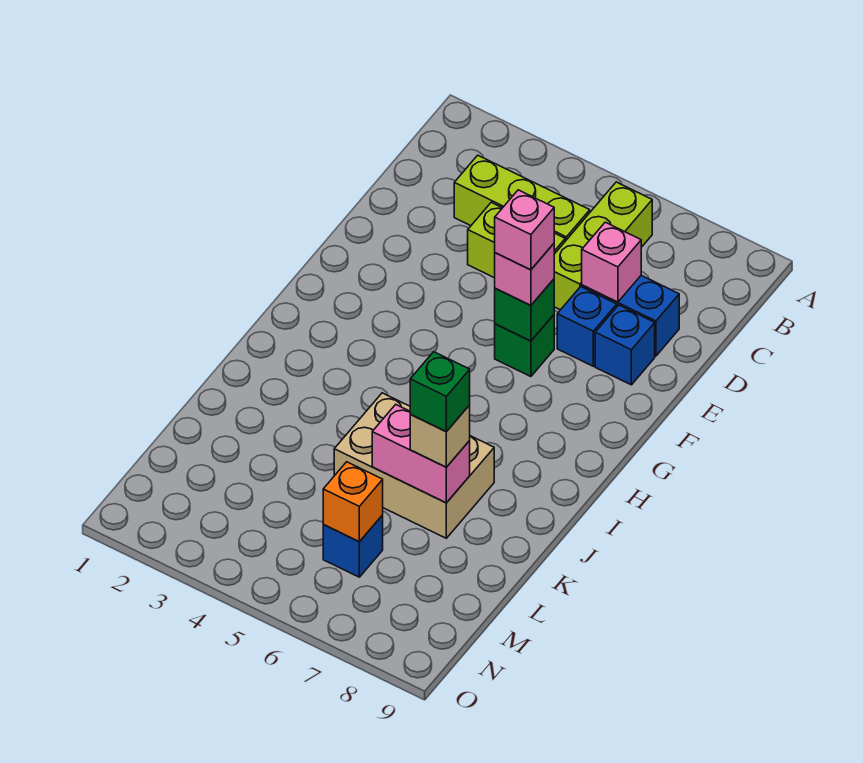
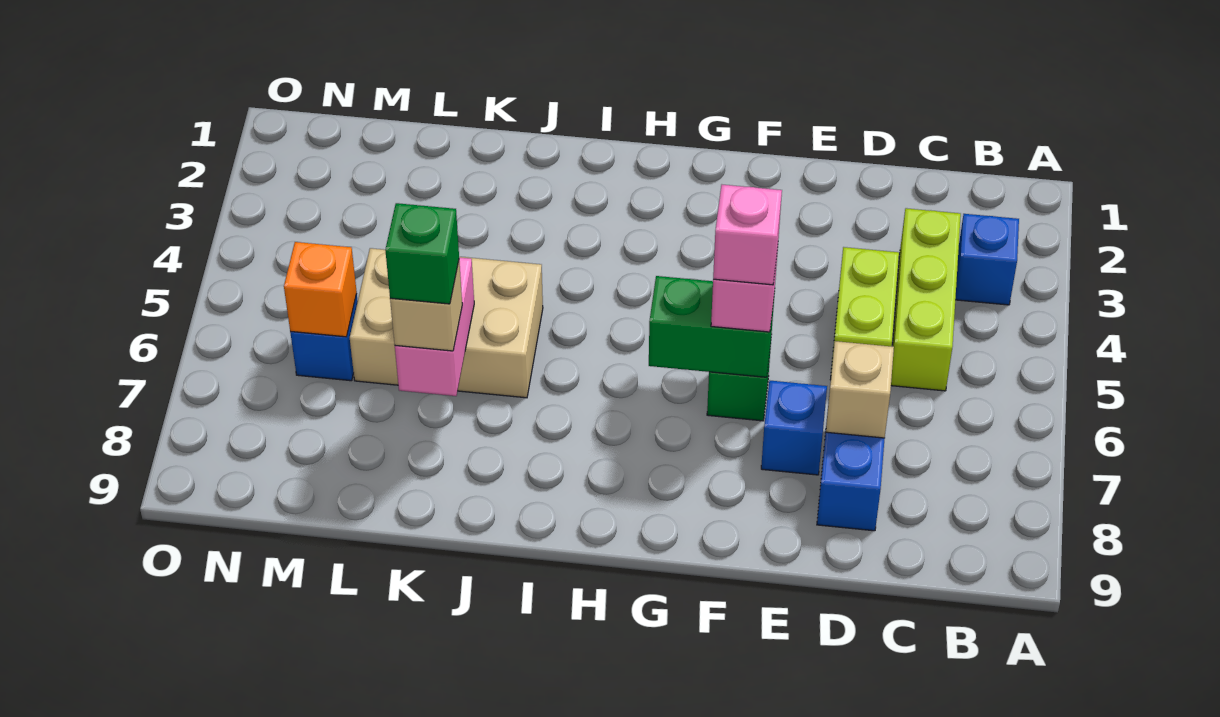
lime brick B6:D6 level 1 -> none
pink brick D7 level 2 -> tan brick D7 level 2
blue brick E8 level 1 -> blue brick B3 level 1
green brick F6 level 2 -> green brick F6:G6 level 2
tan brick J5:K7 level 1 -> tan brick J5:L6 level 1

